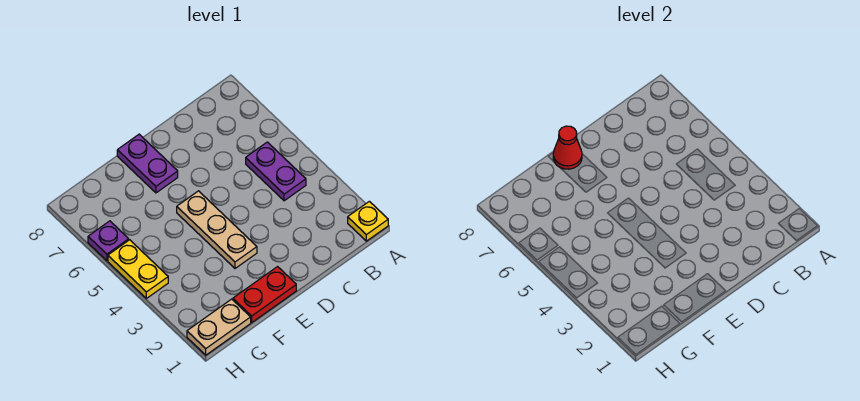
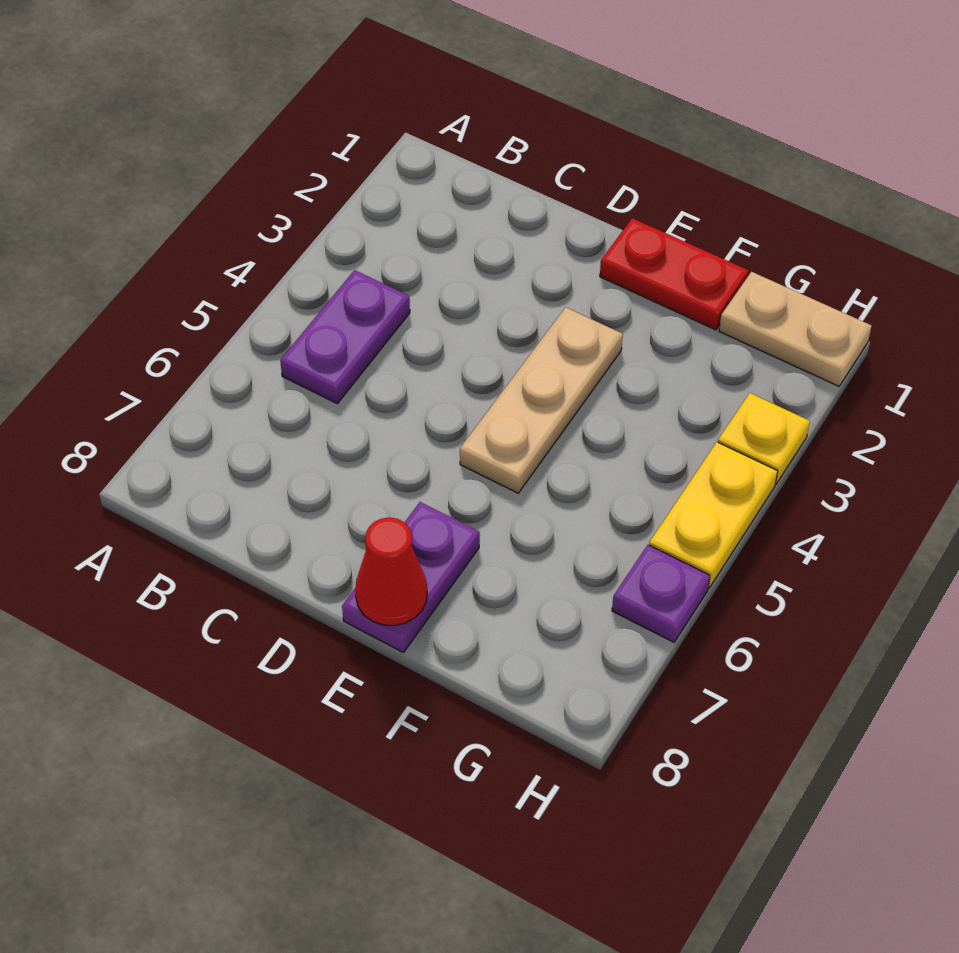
yellow plate A1 level 1 -> yellow plate H3 level 1

